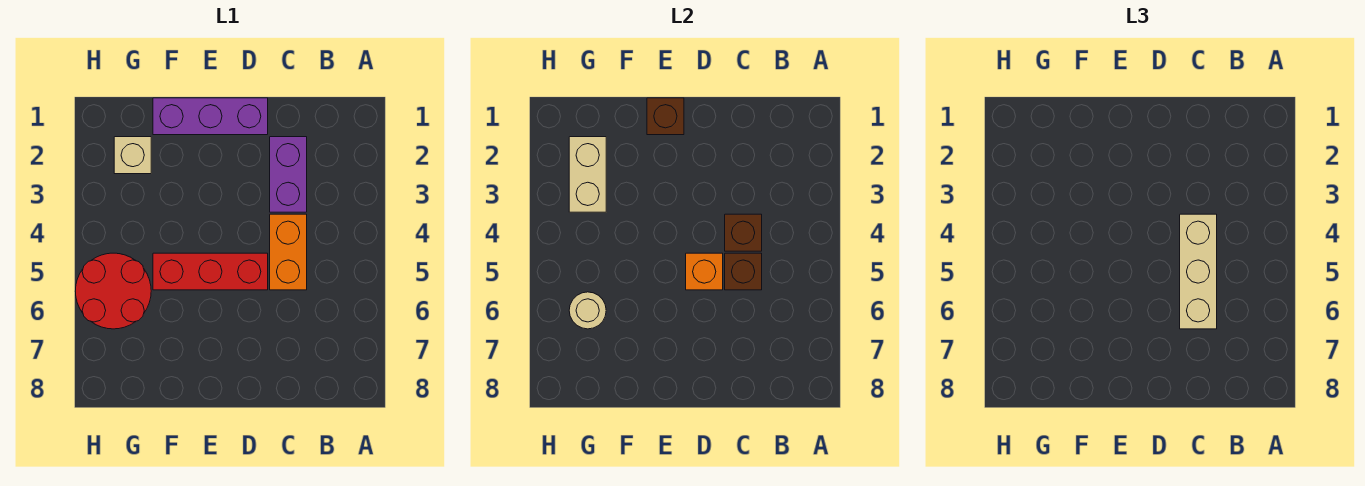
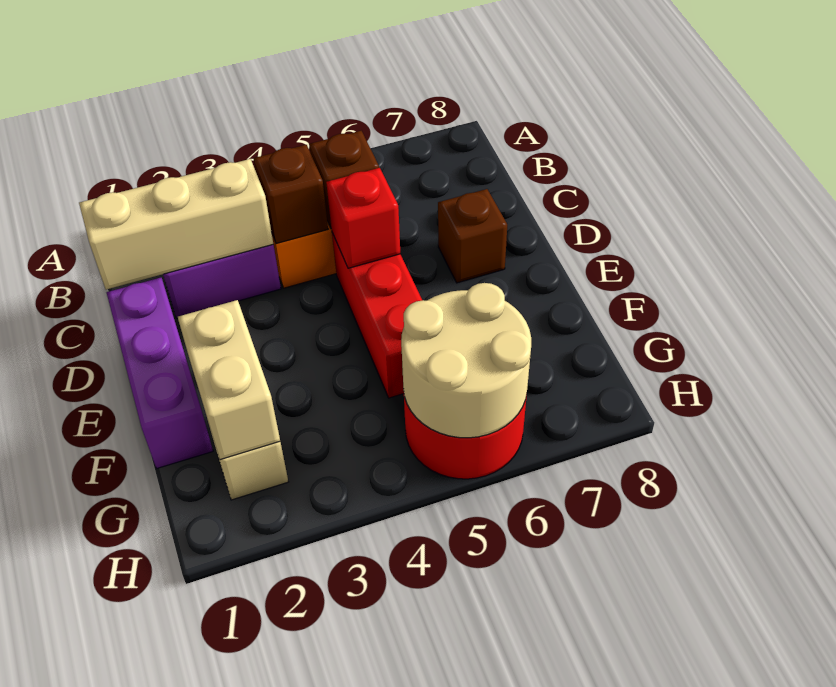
tan brick C4:C6 level 3 -> tan brick C1:C3 level 2
orange brick D5 level 2 -> red brick D5 level 2
brown brick E1 level 2 -> brown brick D7 level 1
tan brick G2:G3 level 2 -> tan brick F2:G2 level 2
tan round brick G6 level 2 -> tan round brick G5:H6 level 2

